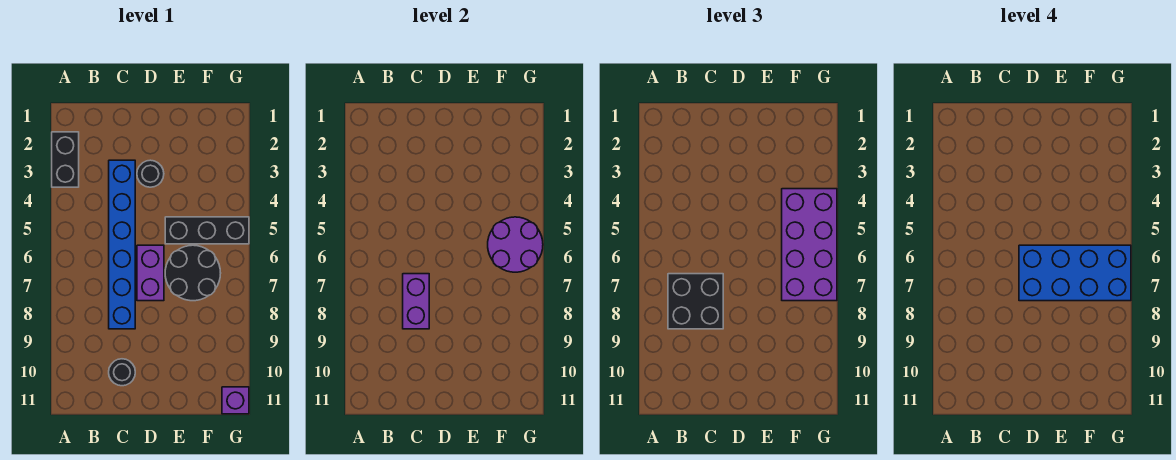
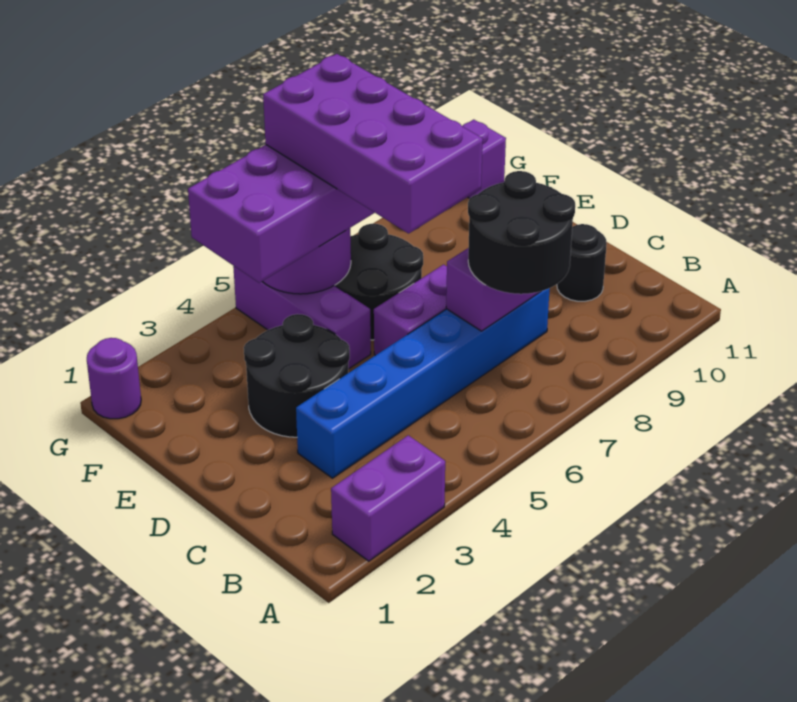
black brick A2:A3 level 1 -> purple brick A2:A3 level 1
black brick B7:C8 level 3 -> black round brick B7:C8 level 3
black round brick D3 level 1 -> black round brick D3:E4 level 1
blue brick D6:G7 level 4 -> purple brick D6:G7 level 4
black brick E5:G5 level 1 -> purple brick E5:G5 level 1
none -> purple round brick G1 level 1

